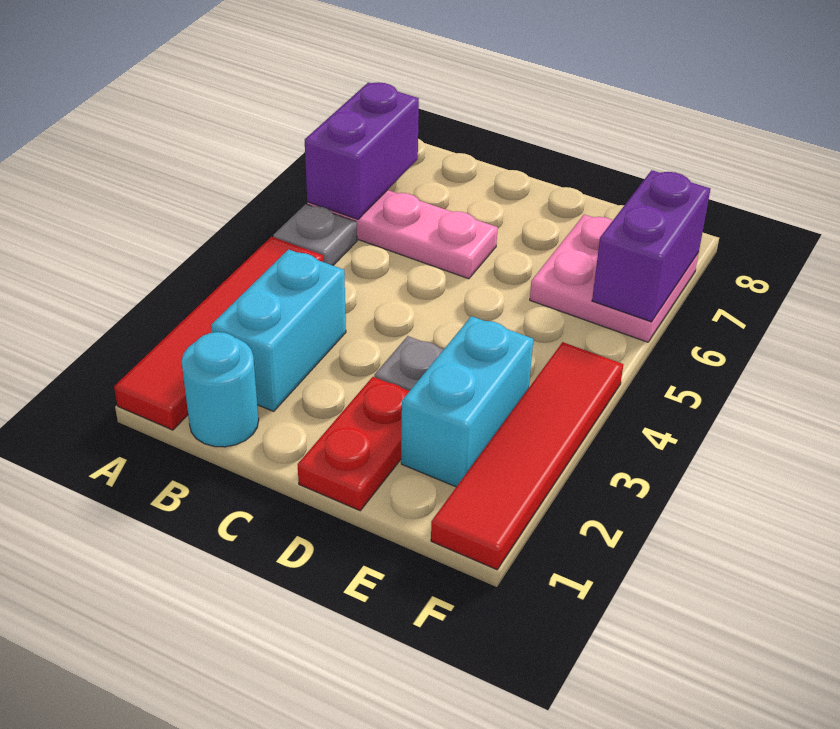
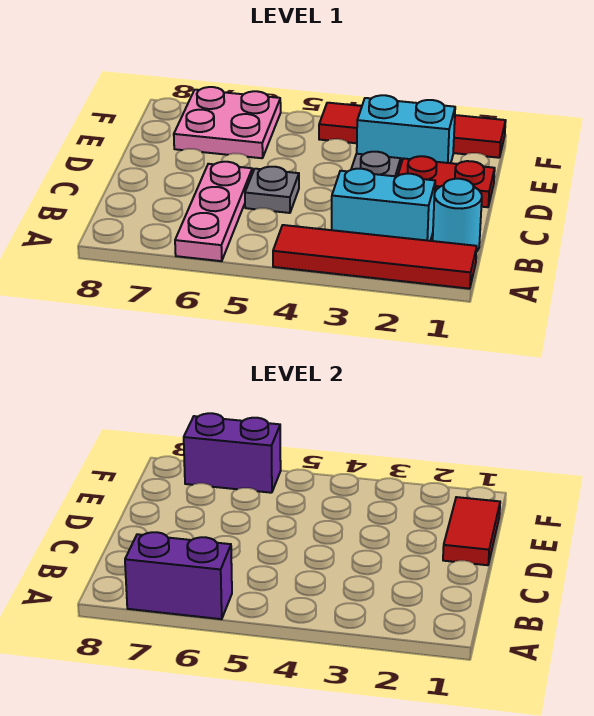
grey plate A5 level 1 -> grey plate C5 level 1
none -> red tile D1:E1 level 2

